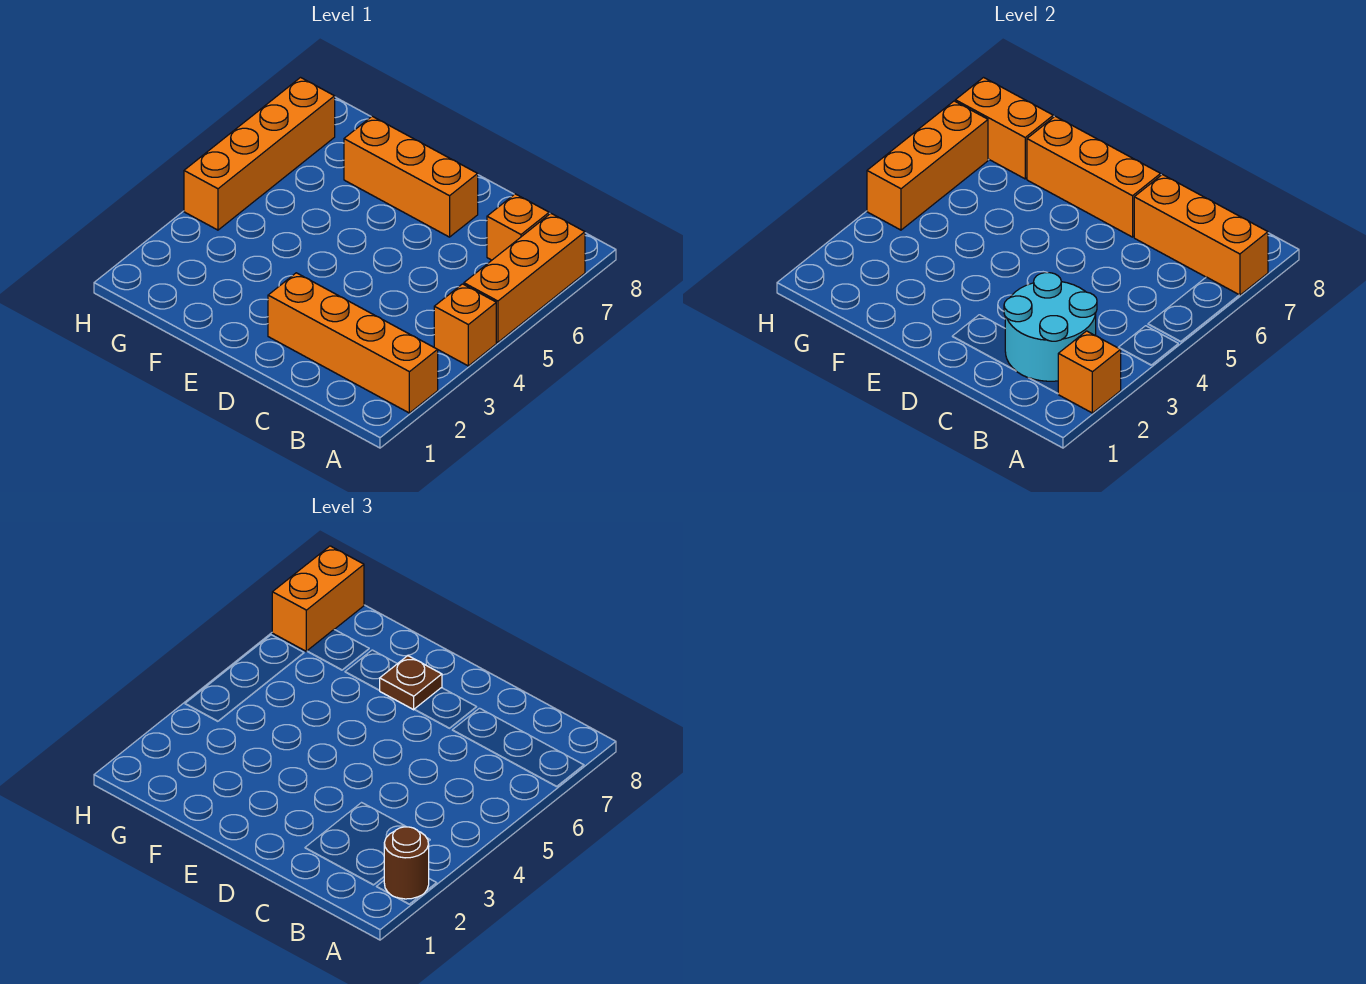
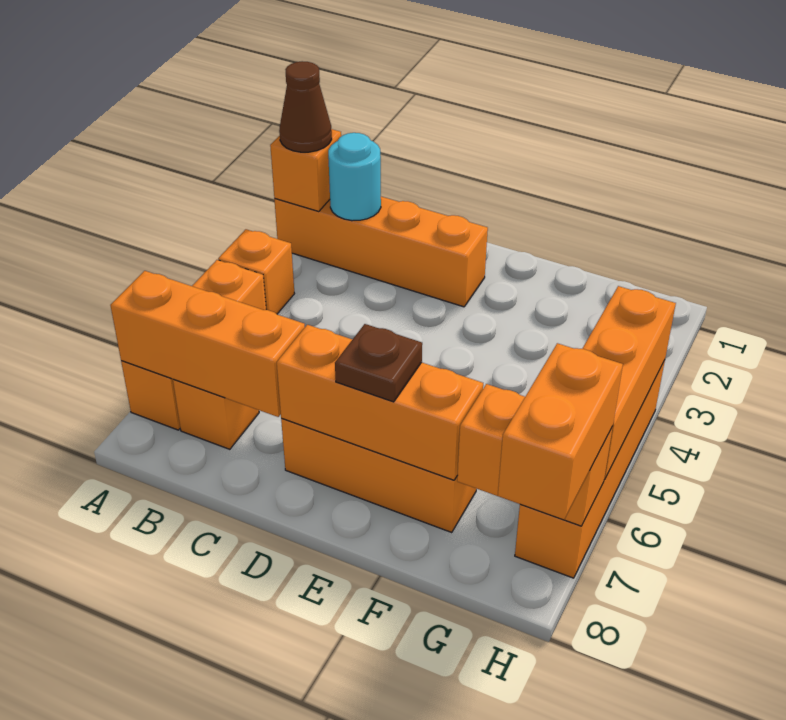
brown round brick A2 level 3 -> brown cone A2 level 3
cyan round brick B2:C3 level 2 -> cyan round brick B2 level 2

